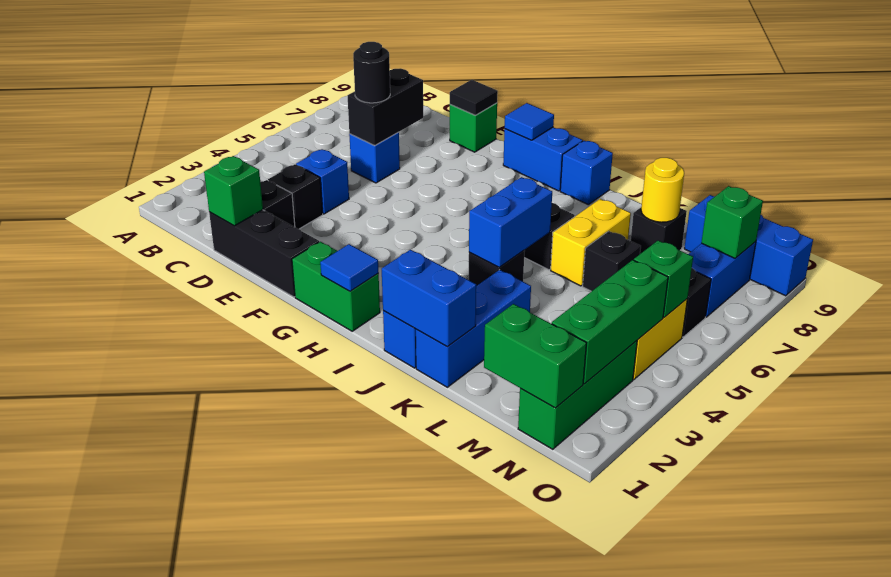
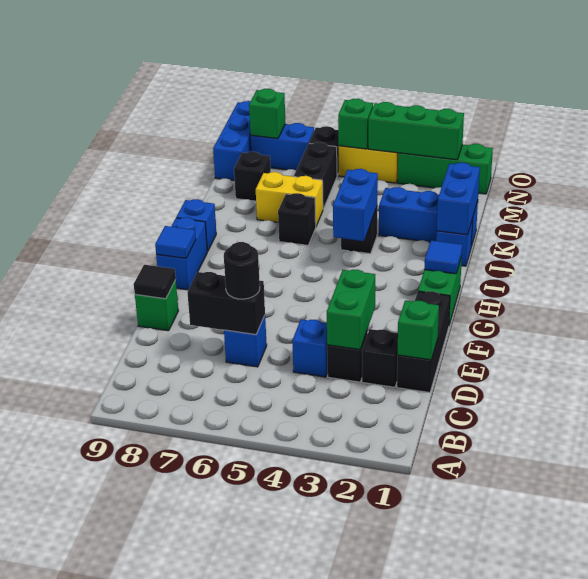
blue brick J4:J5 level 2 -> blue brick I4:J4 level 2
black brick L6 level 1 -> black brick L6:M6 level 1
yellow round brick L8 level 2 -> none
green brick M1:N1 level 2 -> green brick D3:E3 level 2

